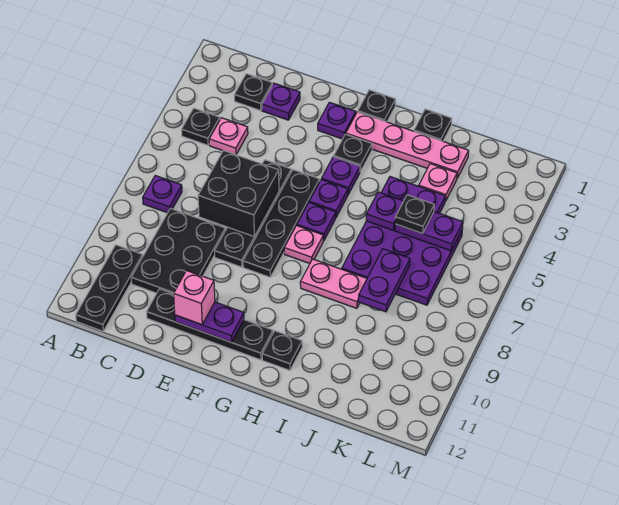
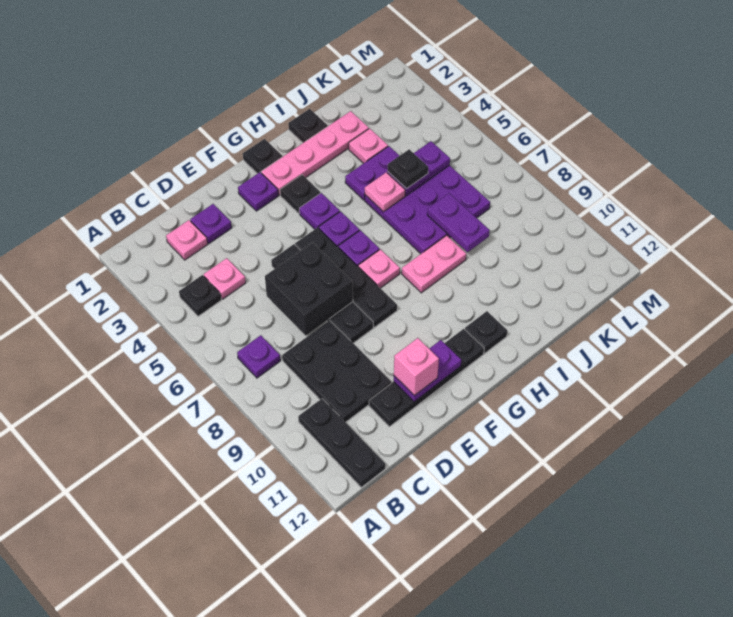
black plate C2 level 1 -> pink plate C2 level 1
purple plate I5 level 2 -> pink plate I5 level 2

